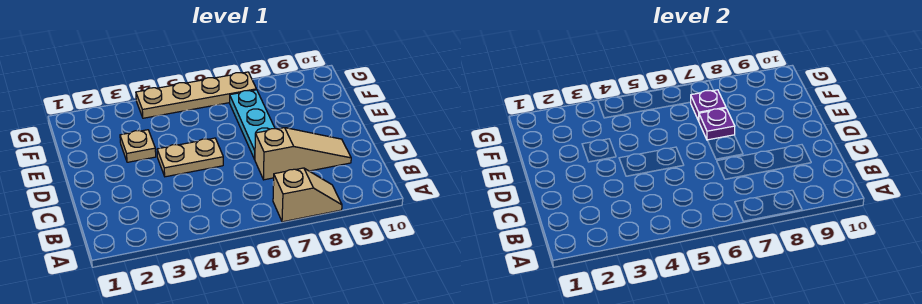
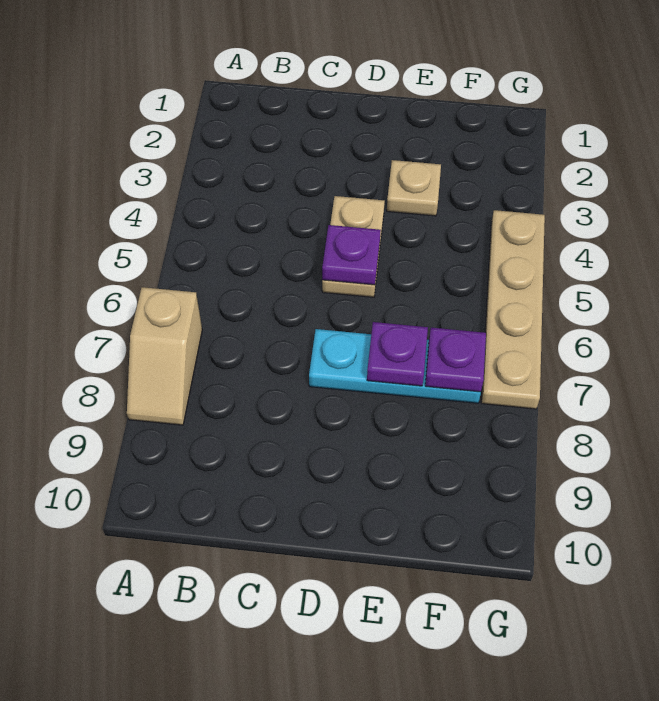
tan slope C7:C9 level 1 top 7 -> none
none -> purple plate D5 level 2

